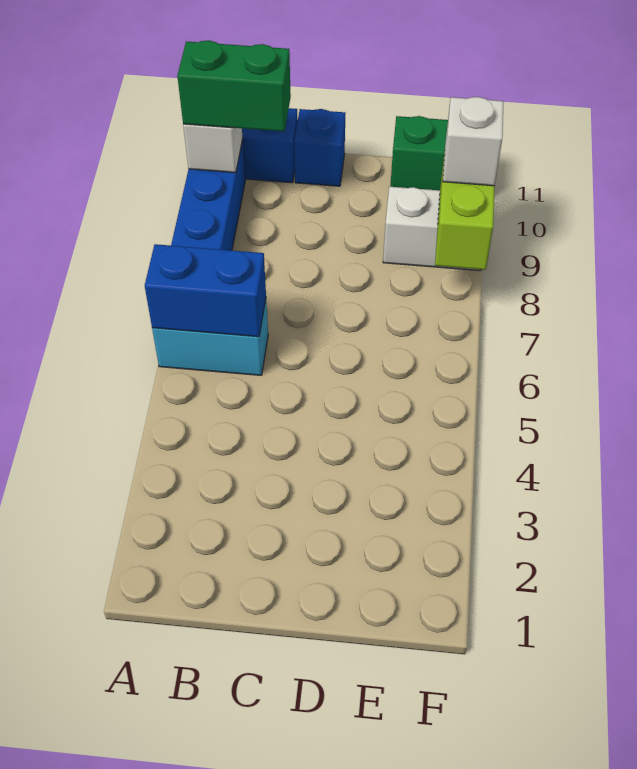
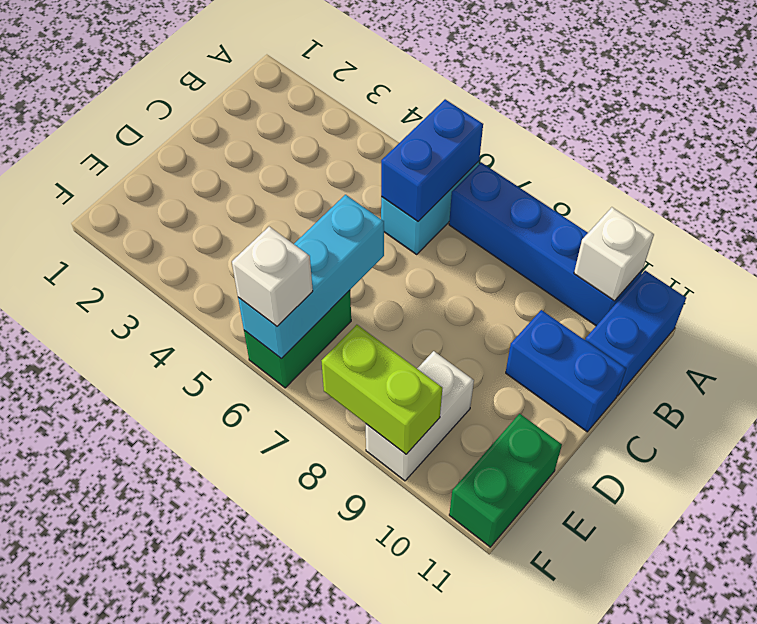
green brick A10:B10 level 3 -> green brick E6:F6 level 1
blue brick C11 level 1 -> blue brick C10:C11 level 1
none -> cyan brick D6:F6 level 2
white brick F9 level 3 -> white brick F6 level 3

